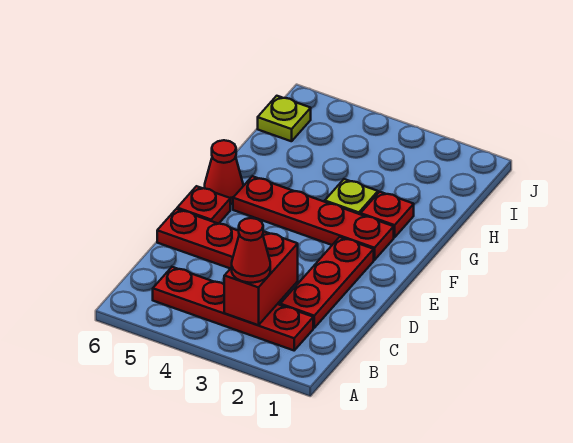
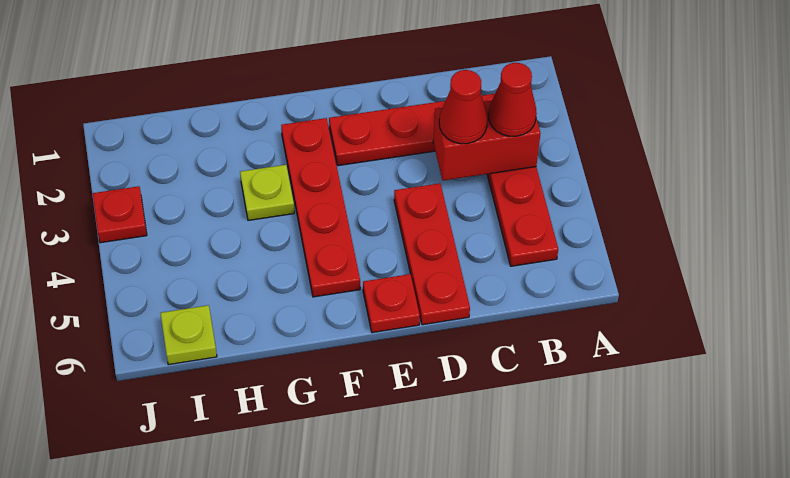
red cone F6 level 1 -> red cone C3 level 3
red plate G2 level 1 -> red plate J3 level 1

